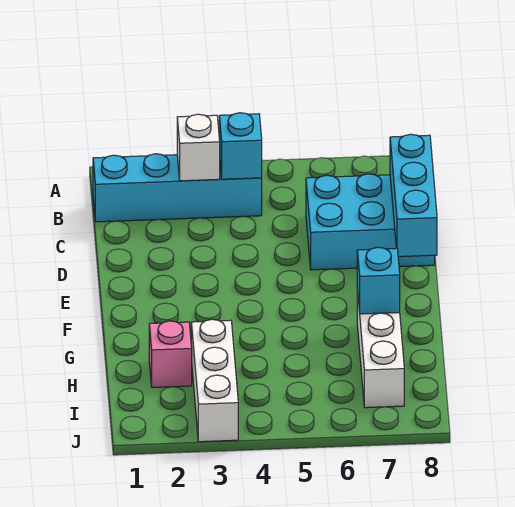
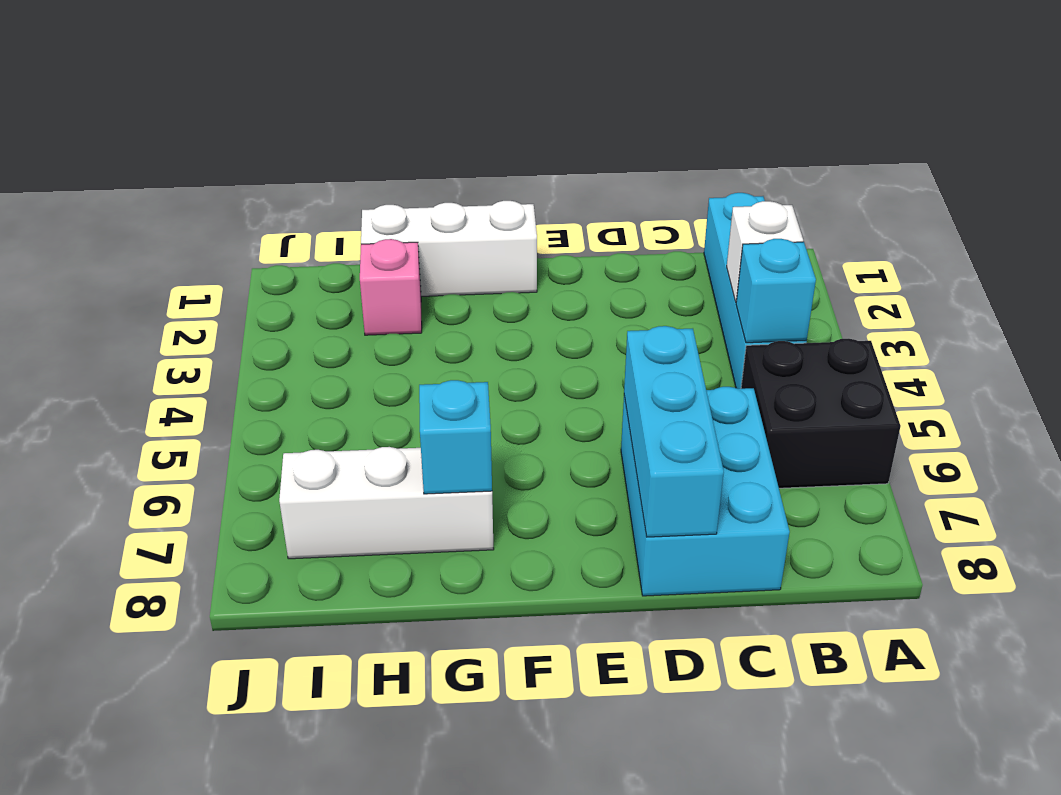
none -> black brick A5:B6 level 1
cyan brick C8:E8 level 2 -> cyan brick D6:D8 level 2
white brick H3:J3 level 1 -> white brick F1:H1 level 1

